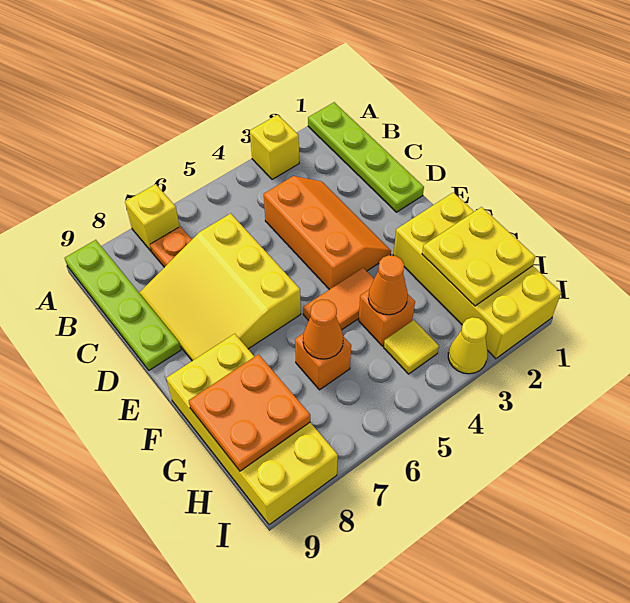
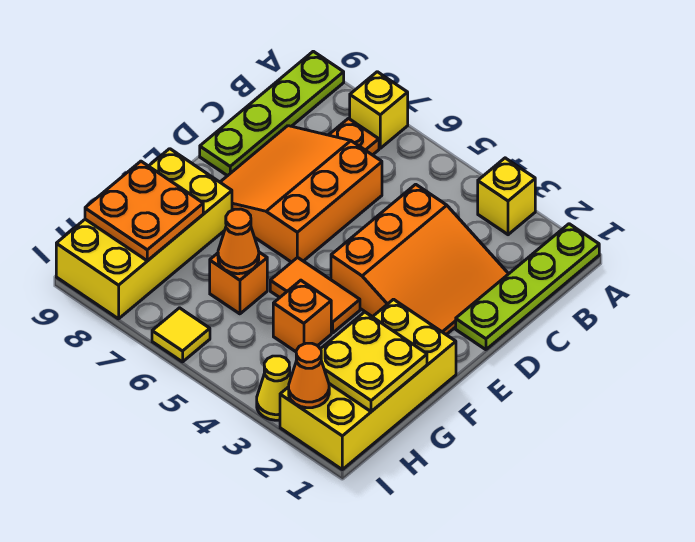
orange slope C3:E4 level 1 top 4 -> orange slope C2:E4 level 1 top 4
yellow slope C6:E8 level 1 top 6 -> orange slope C6:E8 level 1 top 6
orange cone G4 level 2 -> orange cone I2 level 2
yellow tile H4 level 1 -> yellow tile I6 level 1

